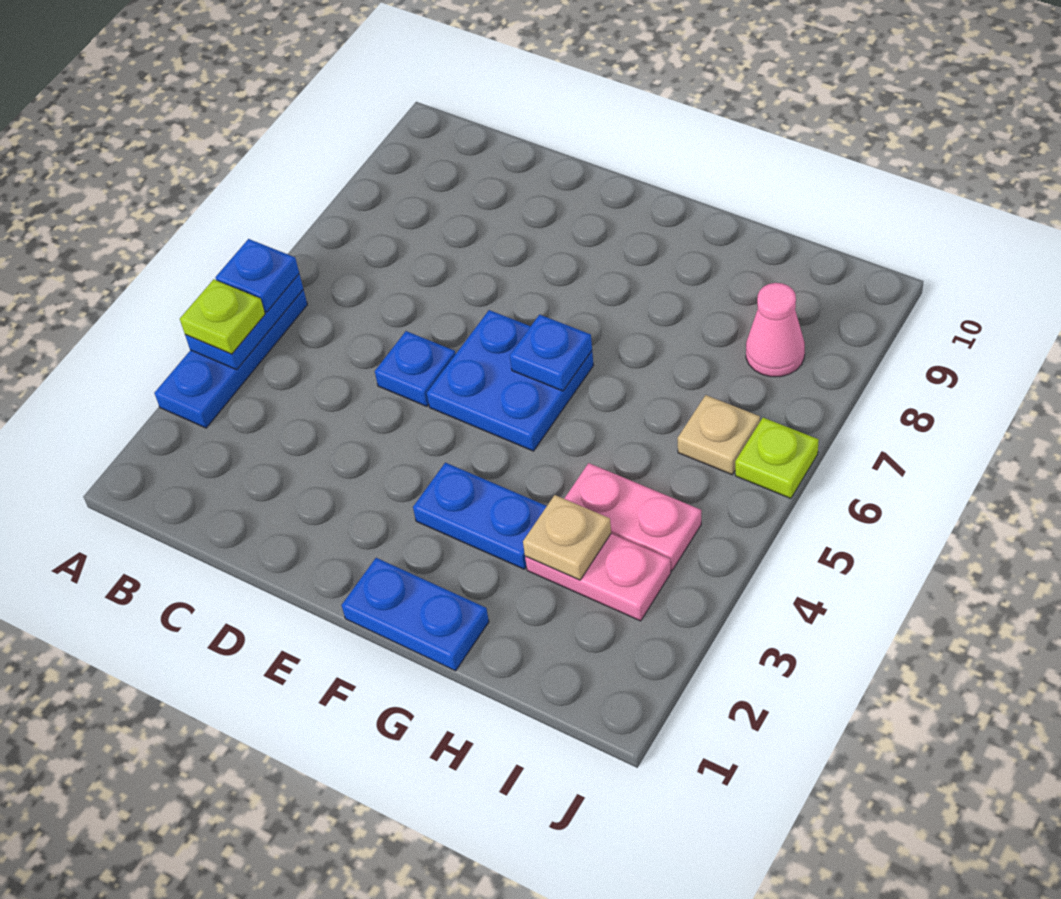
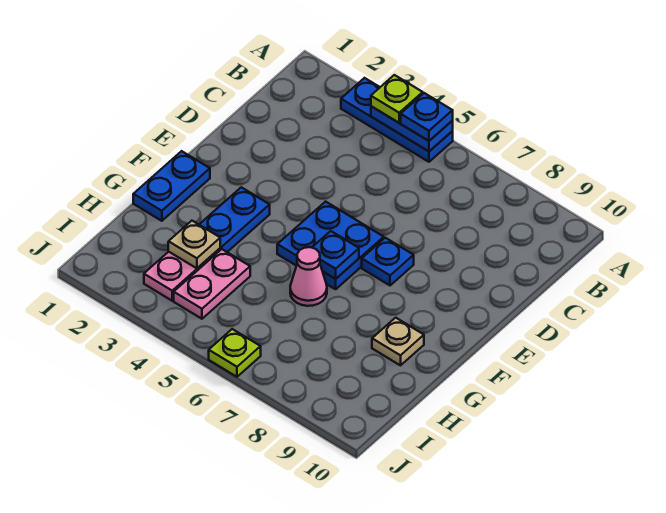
blue plate D5 level 1 -> blue plate E7 level 1
tan plate I6 level 1 -> tan plate G9 level 1
pink cone I8 level 1 -> pink cone G6 level 1

